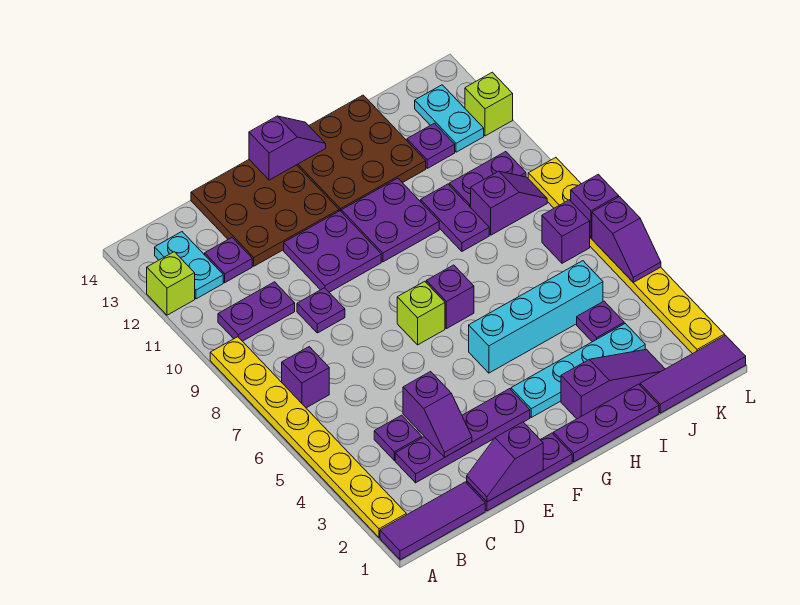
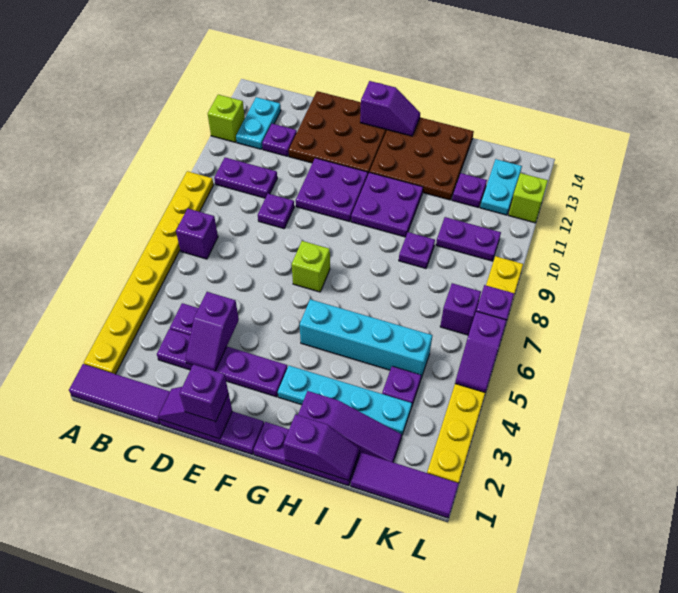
purple brick G7 level 1 -> purple brick E1 level 3
purple plate I9:I10 level 1 -> purple plate I9 level 1
purple slope J9:K9 level 1 top J -> purple slope H1:I1 level 2 top H

